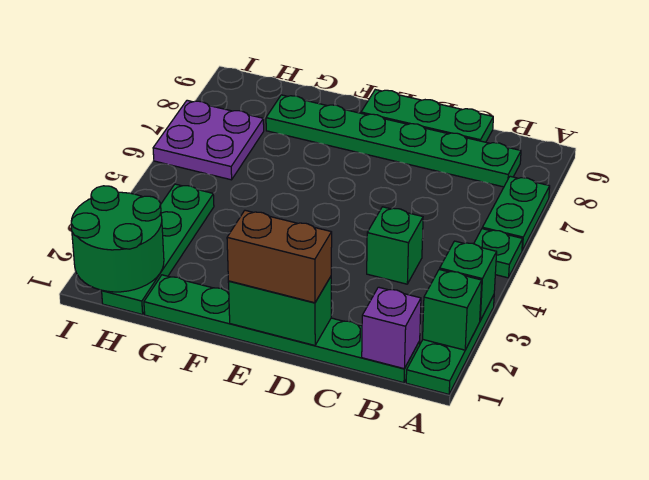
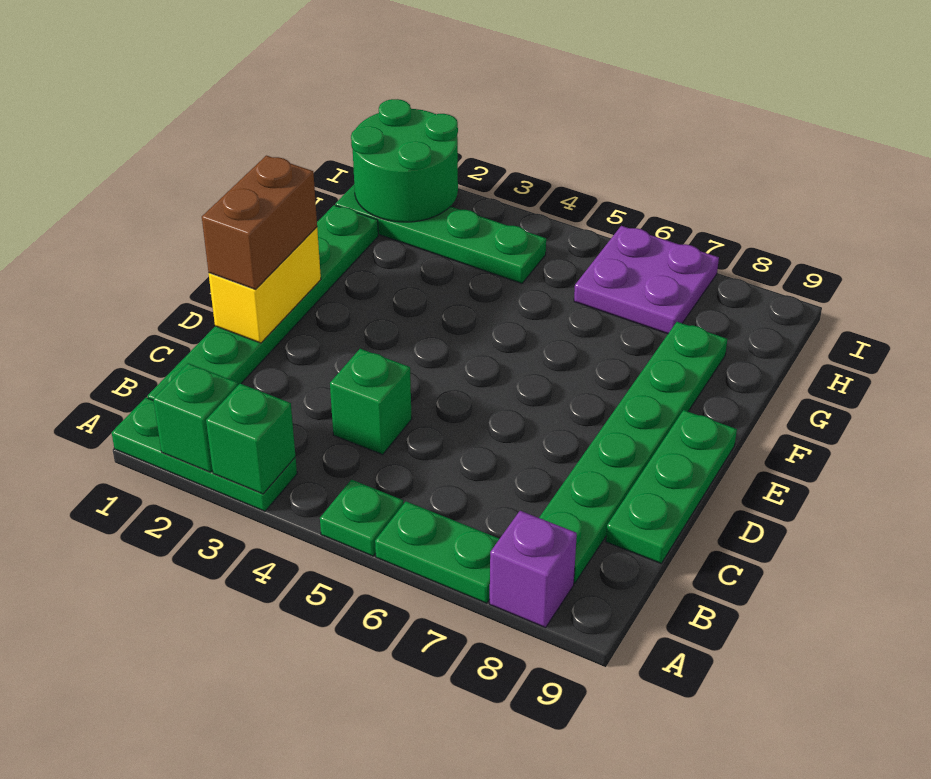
purple brick B1 level 2 -> purple brick A8 level 1
green brick D1:E1 level 2 -> yellow brick D1:E1 level 2

